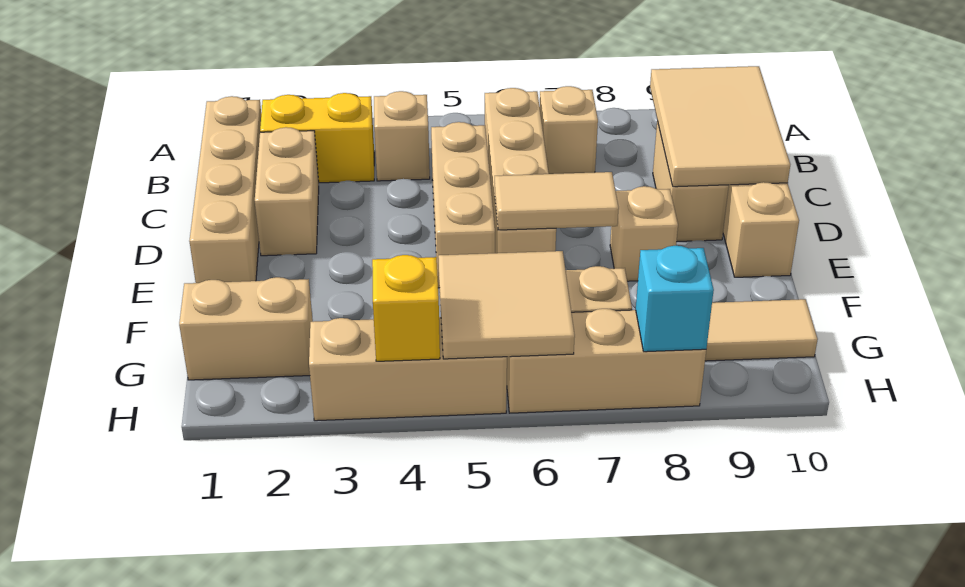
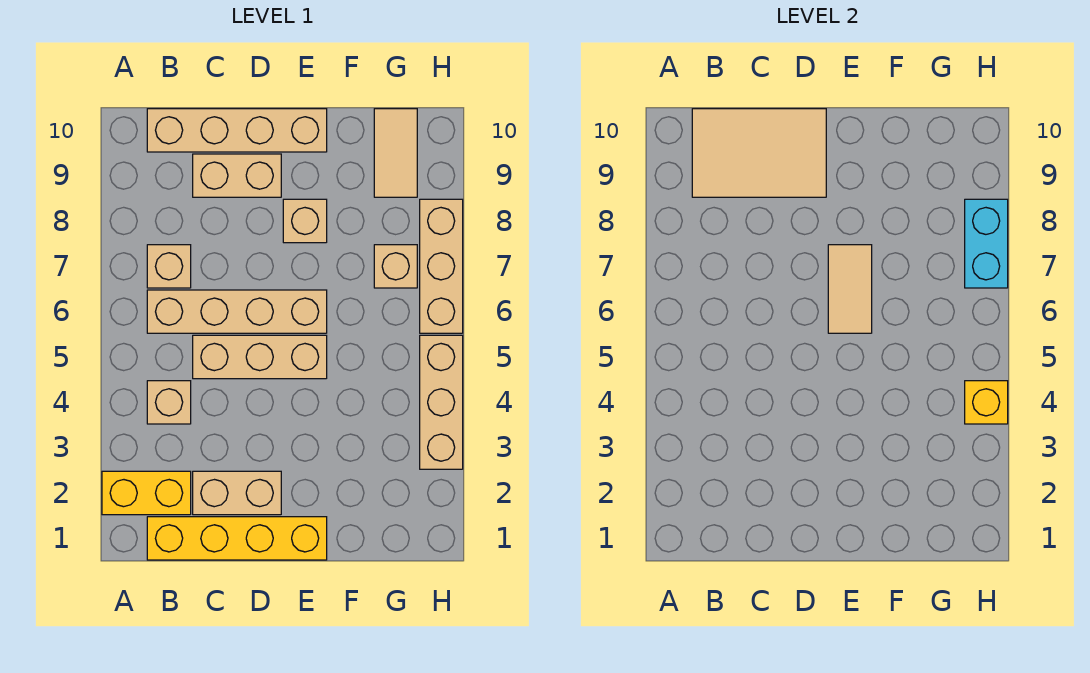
tan brick B1:E1 level 1 -> yellow brick B1:E1 level 1
yellow brick B2:B3 level 1 -> yellow brick A2:B2 level 1
tan brick G1:G2 level 1 -> none
tan tile G5:H6 level 2 -> none
cyan brick H8 level 2 -> cyan brick H7:H8 level 2

